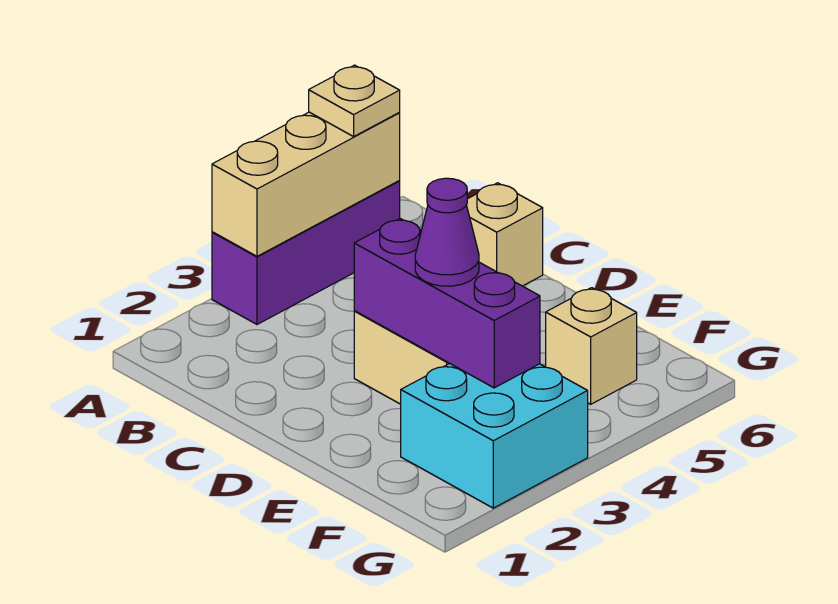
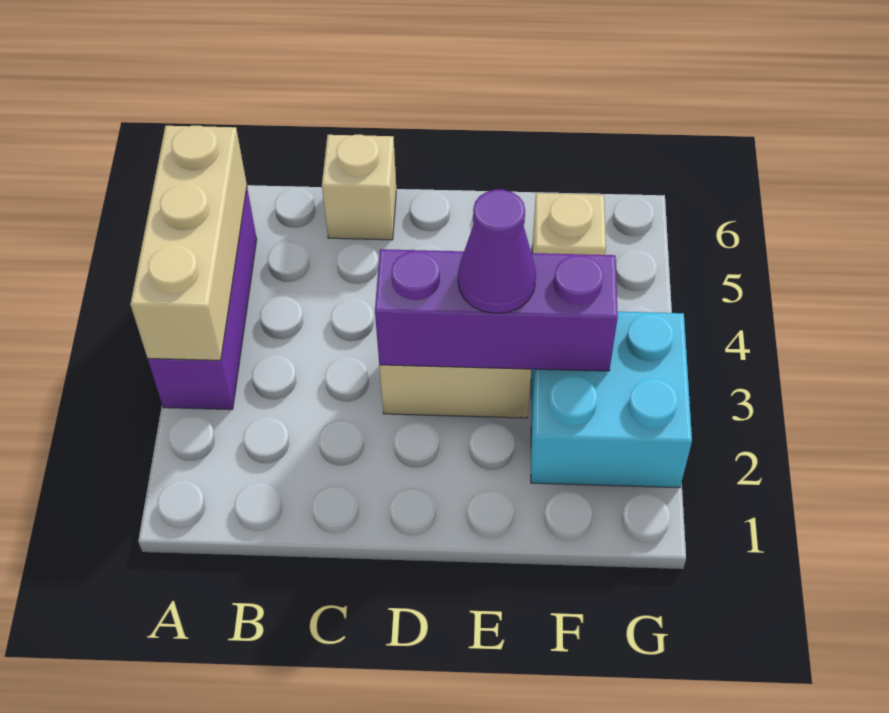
tan plate A5 level 3 -> none

